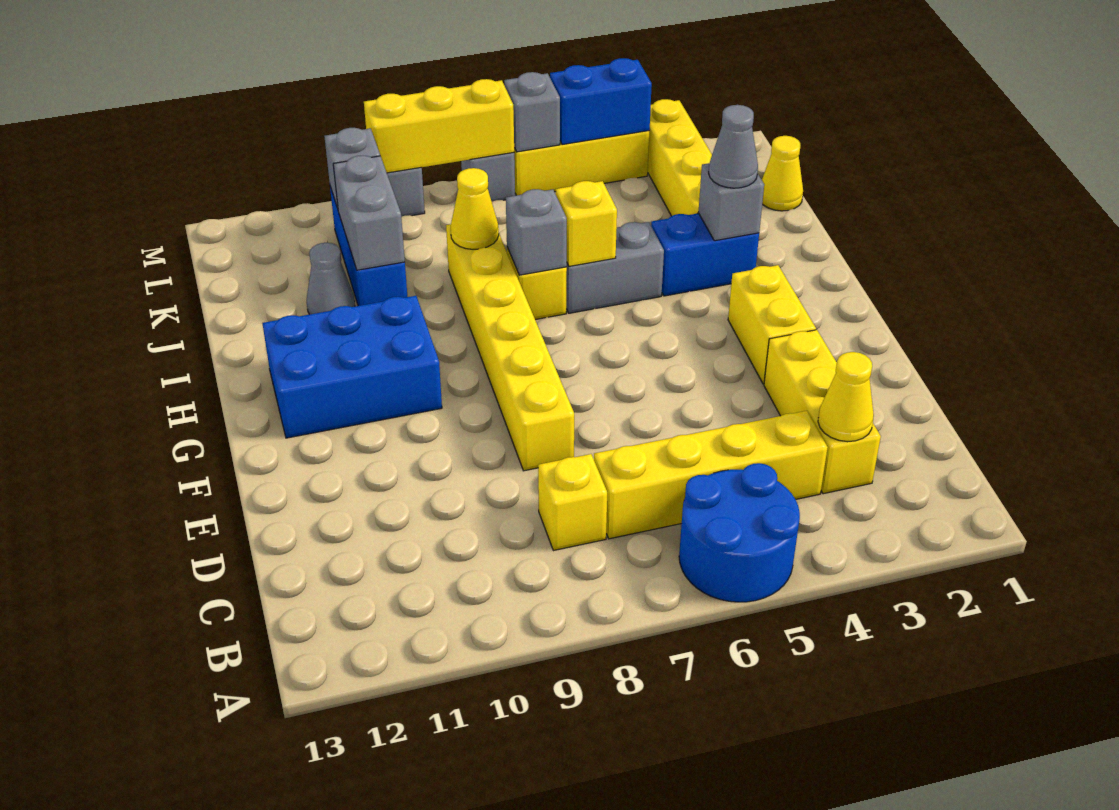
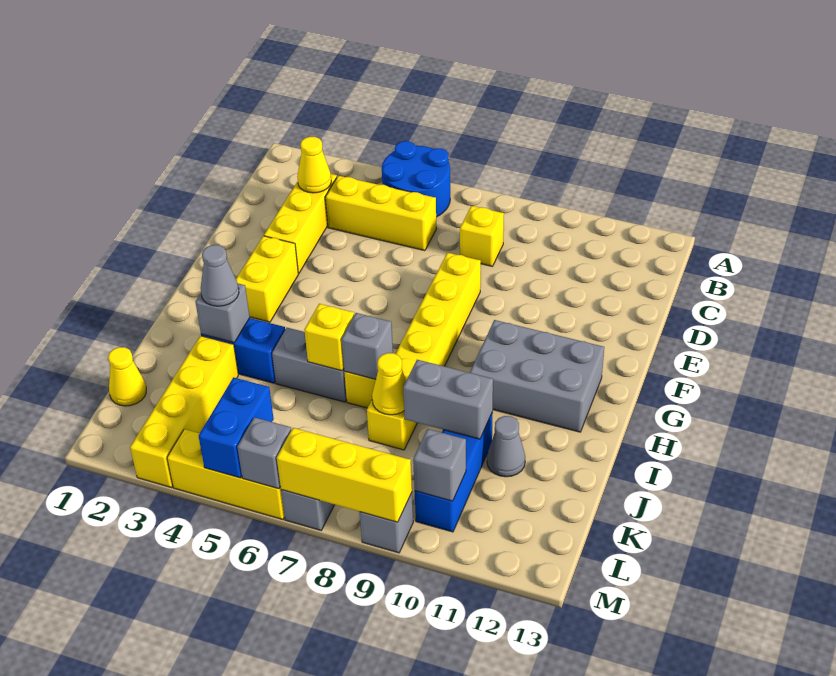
yellow brick C4:C7 level 1 -> yellow brick C4:C6 level 1
blue brick G10:H12 level 1 -> grey brick G10:H12 level 1
grey brick J10:K10 level 2 -> grey brick J9:J10 level 2
blue brick M4:M5 level 2 -> blue brick L5:M5 level 2

